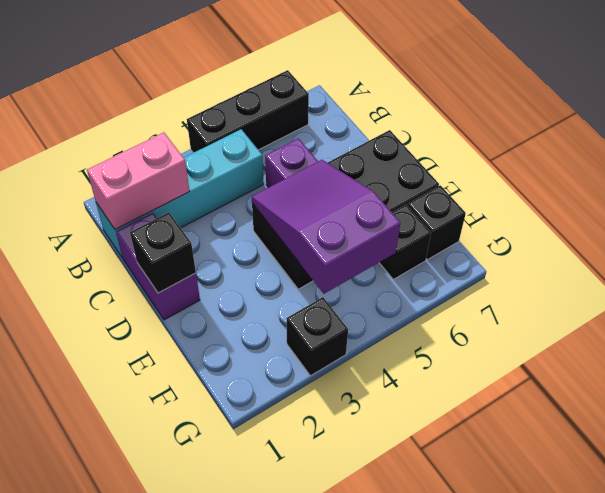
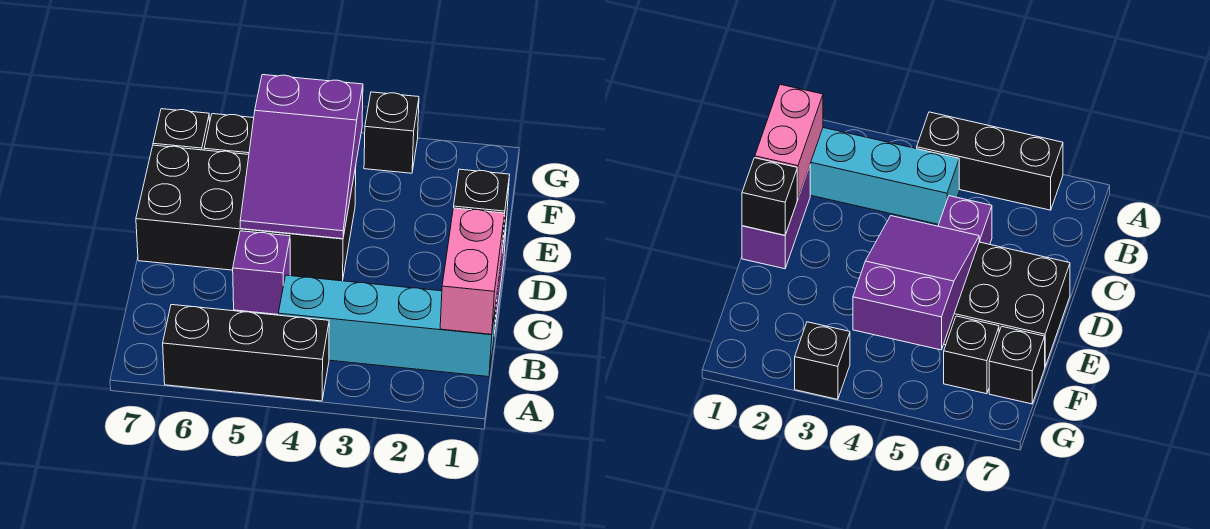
pink brick B1:B2 level 2 -> pink brick B1:C1 level 2

